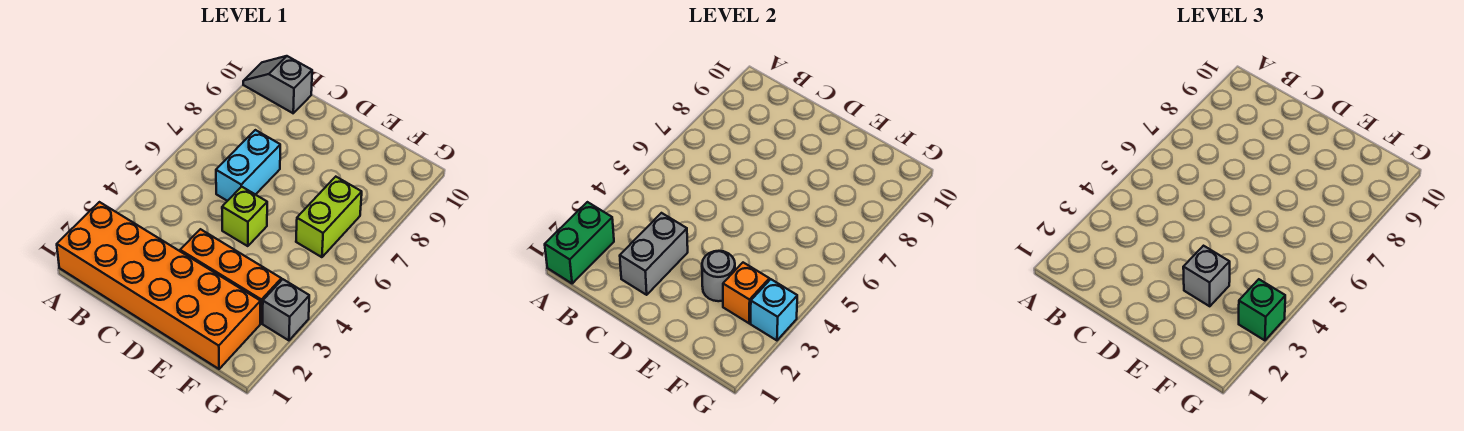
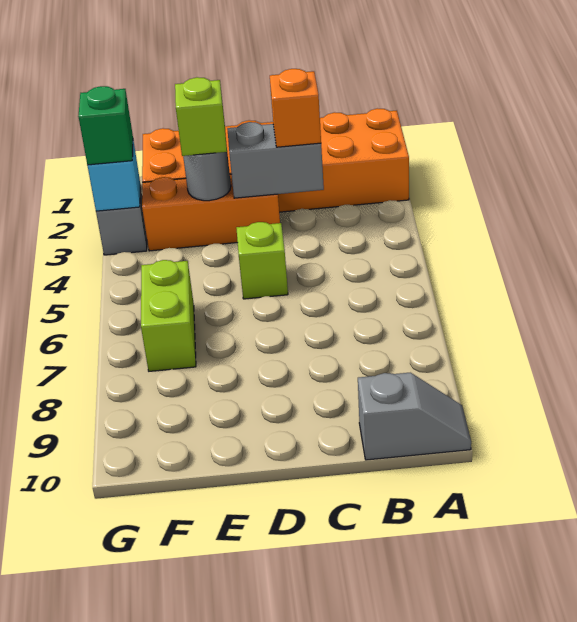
green brick A1:A2 level 2 -> none
grey brick C2:C3 level 2 -> grey brick C3:D3 level 2
cyan brick C6:C7 level 1 -> none
grey brick E3 level 3 -> lime brick E3 level 3
orange brick F3 level 2 -> orange brick C3 level 3

